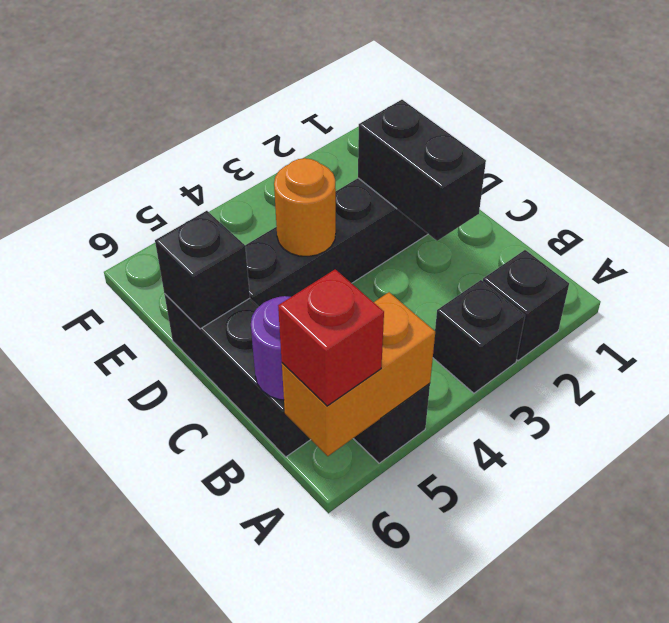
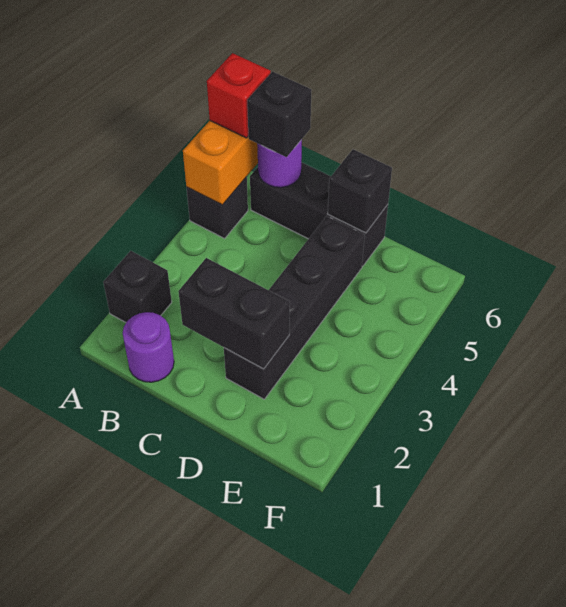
black brick A3 level 1 -> black brick B6 level 3
none -> purple round brick B1 level 1
orange round brick D4 level 2 -> none

